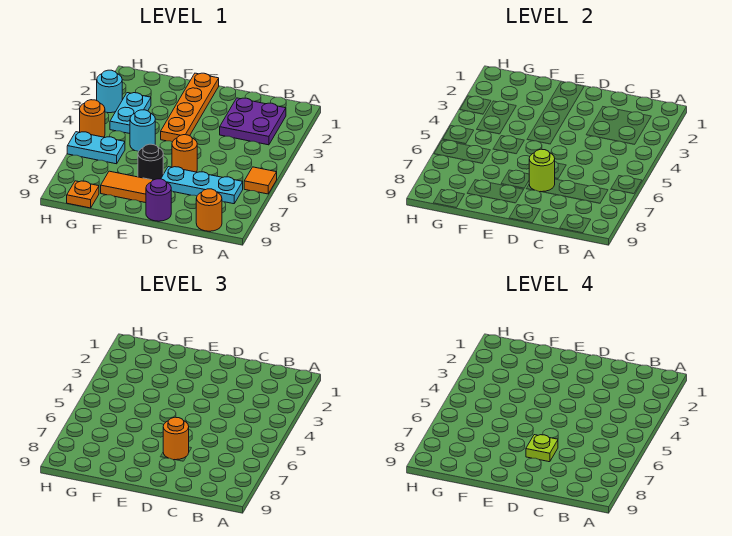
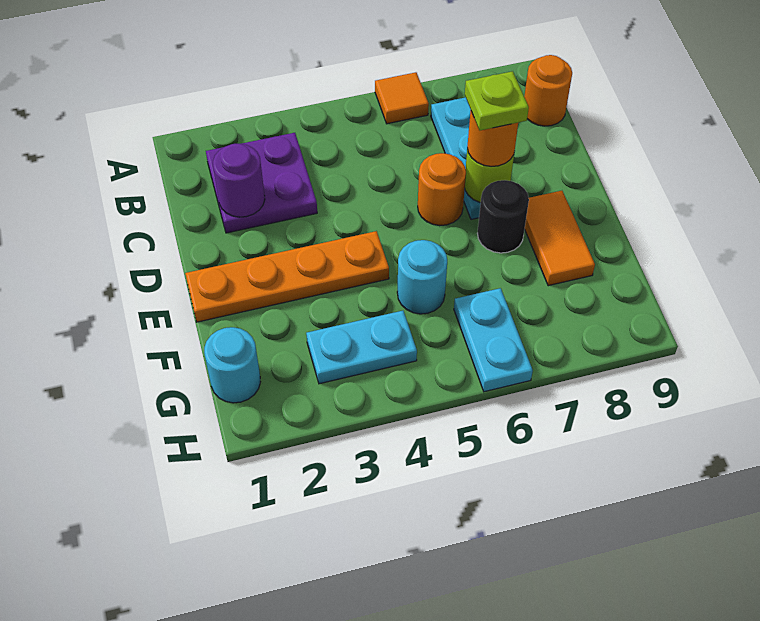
purple round brick D9 level 1 -> purple round brick C2 level 2
orange plate G9 level 1 -> none
cyan round brick H3 level 1 -> cyan round brick G1 level 1
orange round brick H5 level 1 -> none

